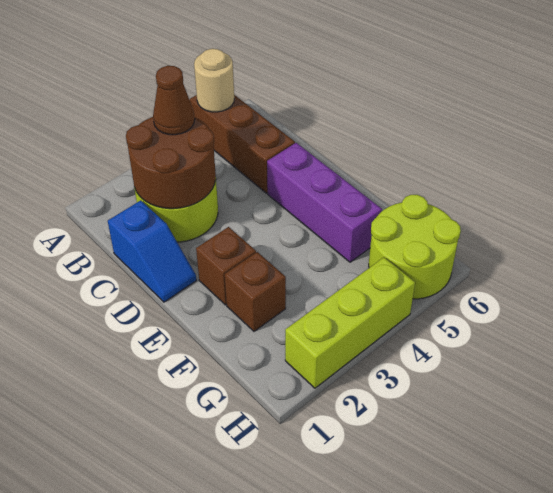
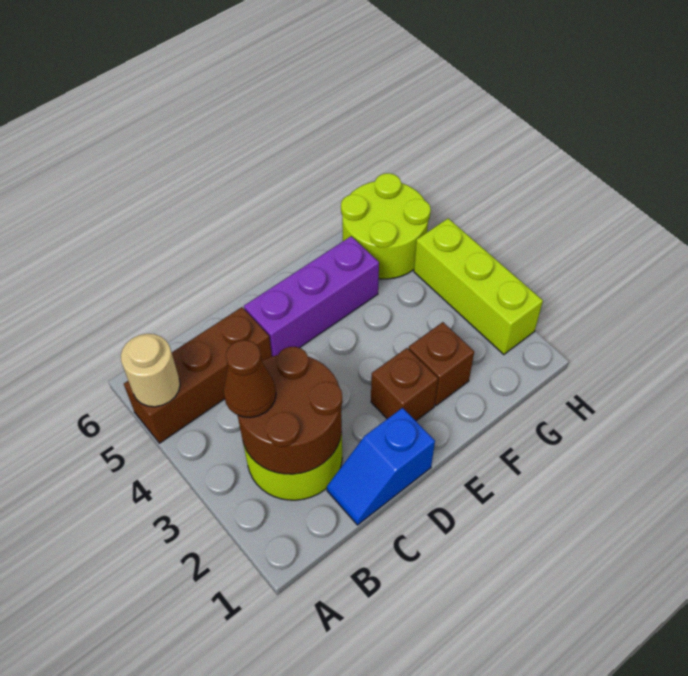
blue slope C1:D1 level 1 top C -> blue slope C1:D1 level 1 top D

